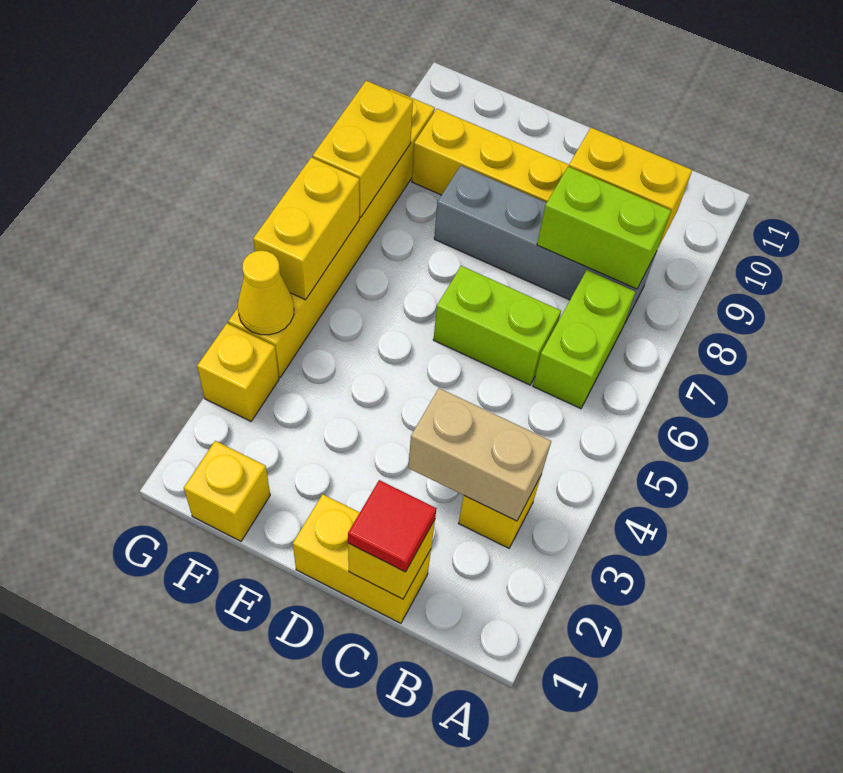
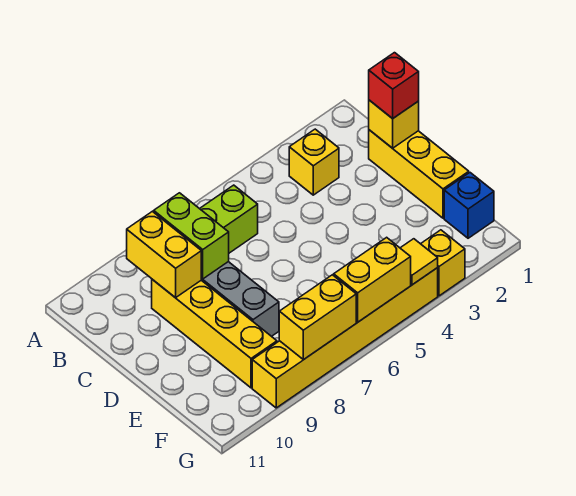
tan brick B3:C3 level 2 -> none
yellow brick C1:D1 level 1 -> yellow brick C1:E1 level 1
red tile C1 level 3 -> red brick C1 level 3
lime brick C6:D6 level 1 -> none
yellow brick F1 level 1 -> blue brick F1 level 1
yellow cone G4 level 2 -> yellow tile G4 level 2

